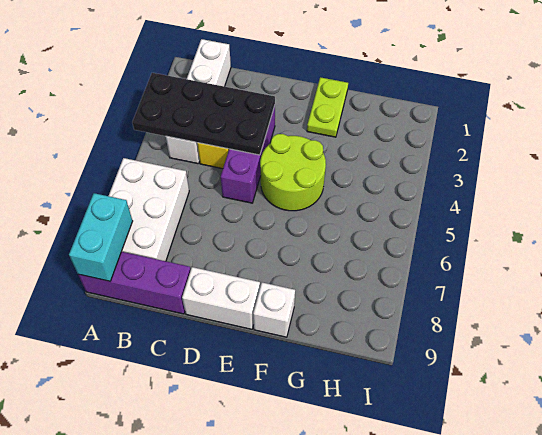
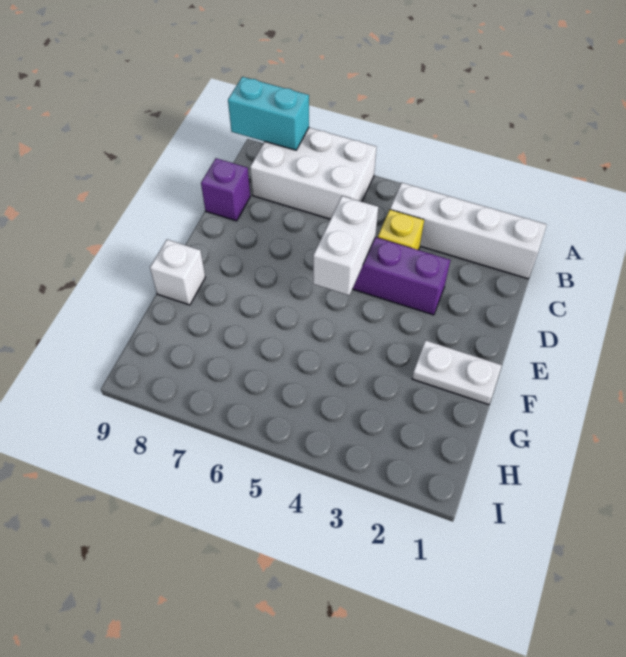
black plate A3:D4 level 2 -> none
purple brick A9:C9 level 1 -> purple brick C9 level 1
white brick D9:E9 level 1 -> white brick D5:E5 level 2
lime round brick E4:F5 level 1 -> none
lime plate F1:F2 level 1 -> white plate F1:F2 level 1

